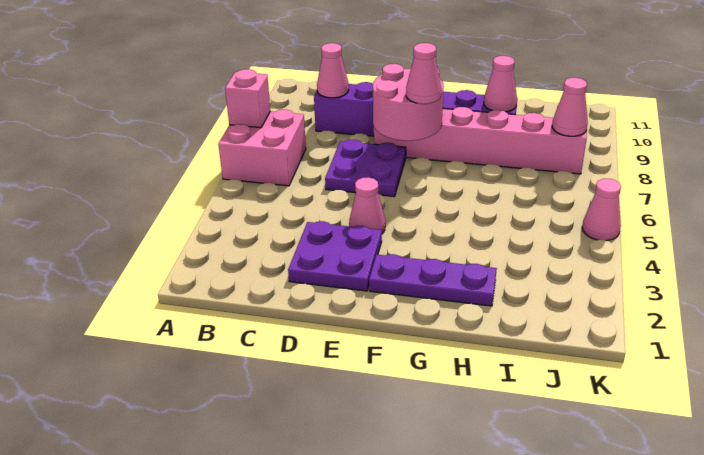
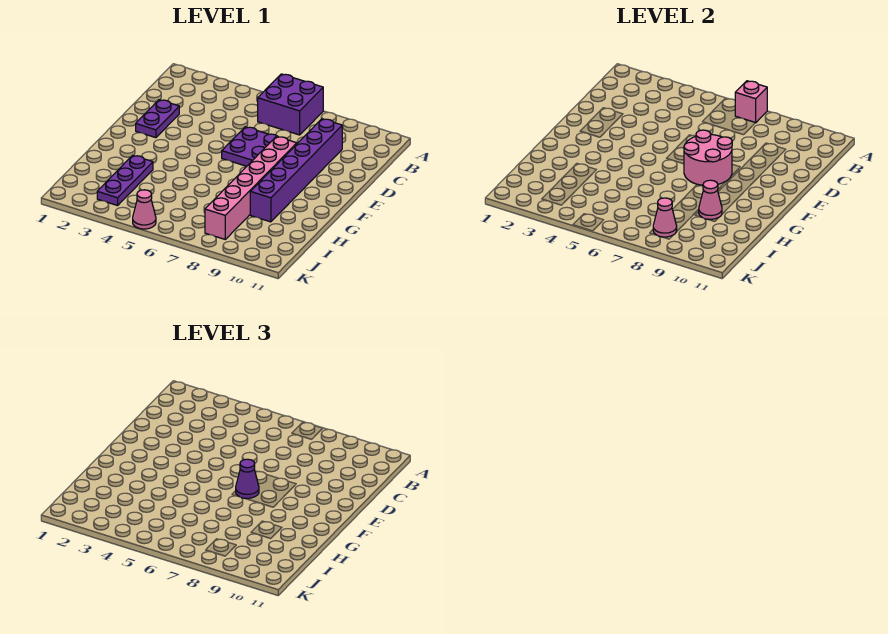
pink brick A6:B7 level 1 -> purple brick A6:B7 level 1
pink cone C9 level 2 -> none
purple plate D2:E3 level 1 -> purple plate D2:E2 level 1
pink cone E4 level 1 -> none
purple plate F2:H2 level 1 -> purple plate H3:J3 level 1
pink cone F7 level 3 -> purple cone F7 level 3

